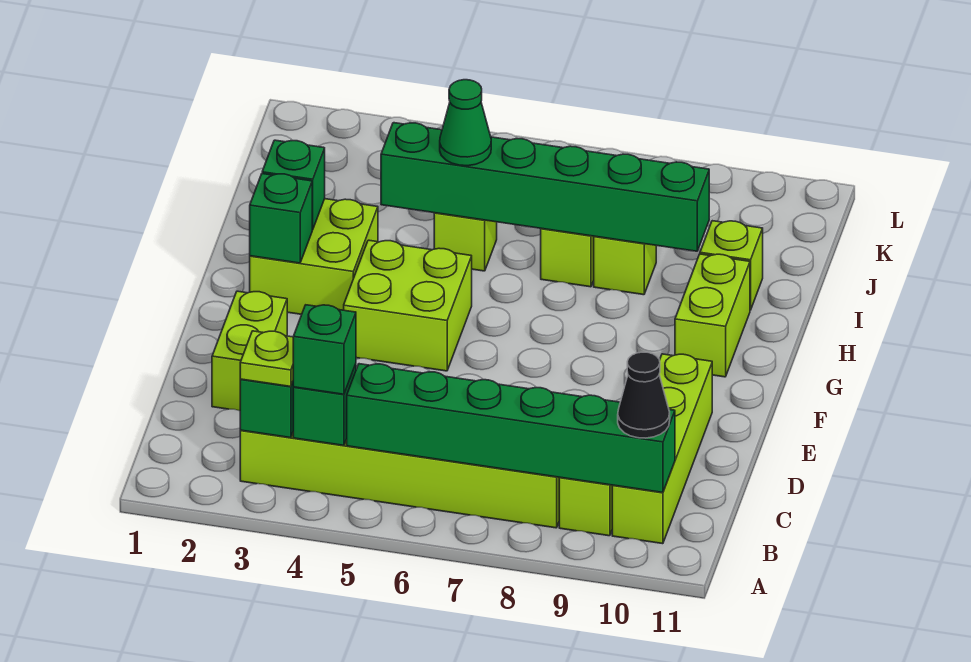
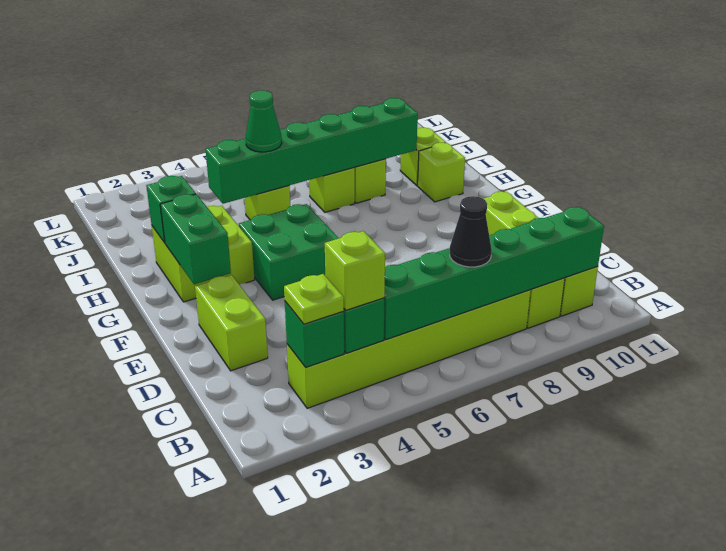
green brick B4 level 3 -> lime brick B4 level 3
black cone B10 level 3 -> black cone B7 level 3
lime brick F4:G5 level 1 -> green brick F4:G5 level 1
green brick G2 level 2 -> green brick F2:G2 level 2
lime brick G10:H10 level 1 -> lime brick H10 level 1

